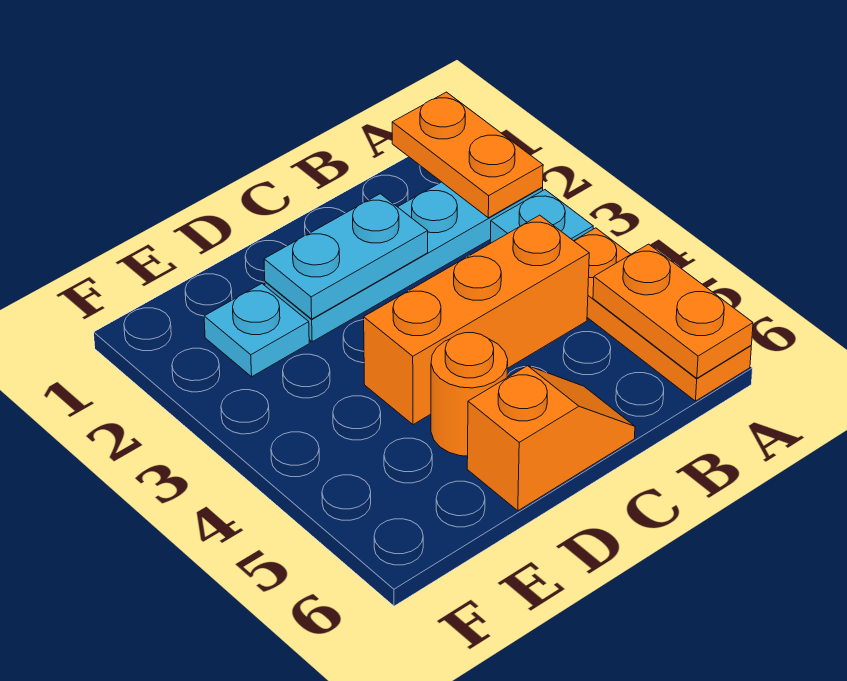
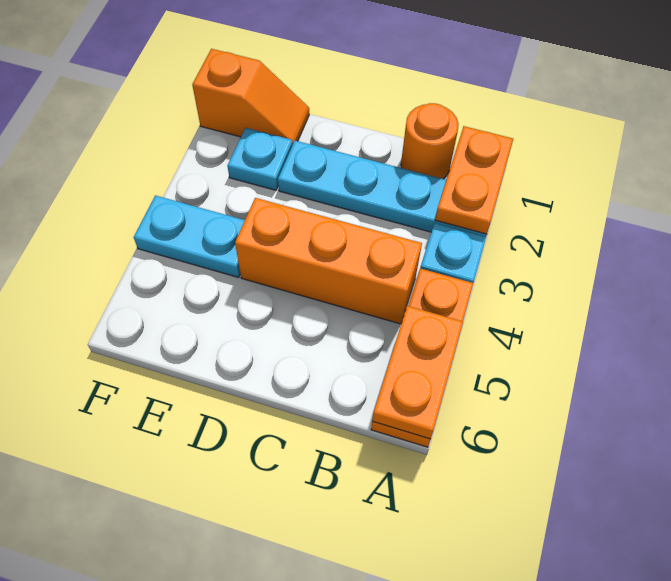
cyan plate C2:D2 level 2 -> cyan plate E4:F4 level 1
orange slope C6:D6 level 1 top D -> orange slope E1:F1 level 1 top F
orange round brick D5 level 1 -> orange round brick B1 level 1

